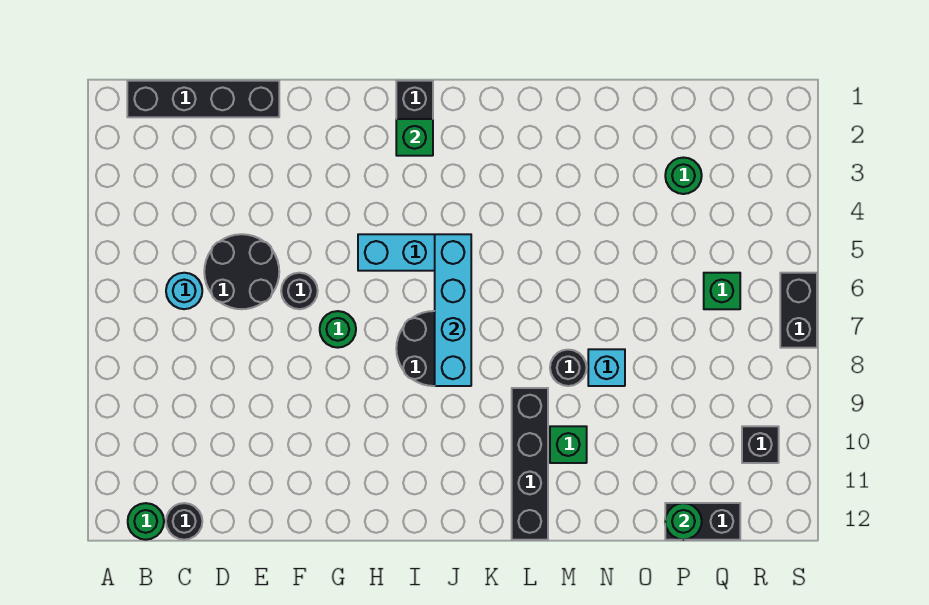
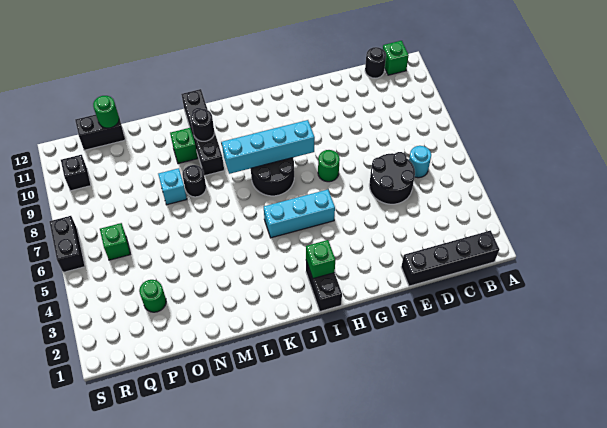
green round brick B12 level 1 -> green brick B12 level 1
black round brick F6 level 1 -> black round brick L10 level 2
cyan brick J5:J8 level 2 -> cyan brick H8:K8 level 2

